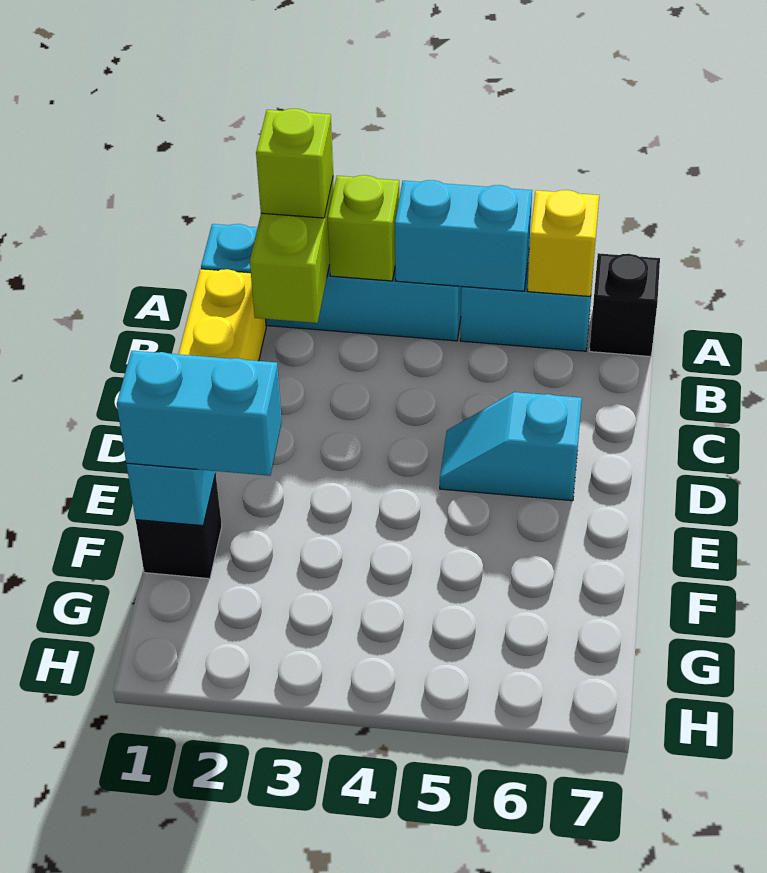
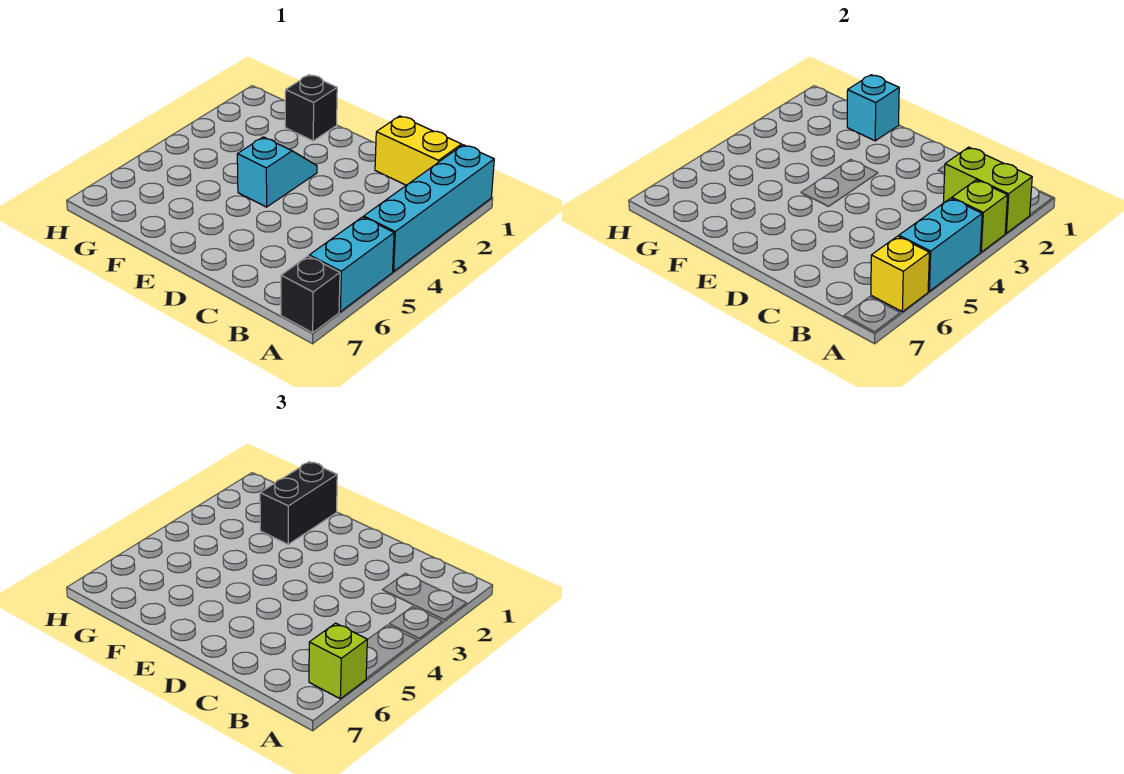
lime brick A2 level 3 -> lime brick A6 level 3
cyan slope D5:D6 level 1 top 6 -> cyan slope E3:E4 level 1 top 4
cyan brick F1:F2 level 3 -> black brick F1:F2 level 3

